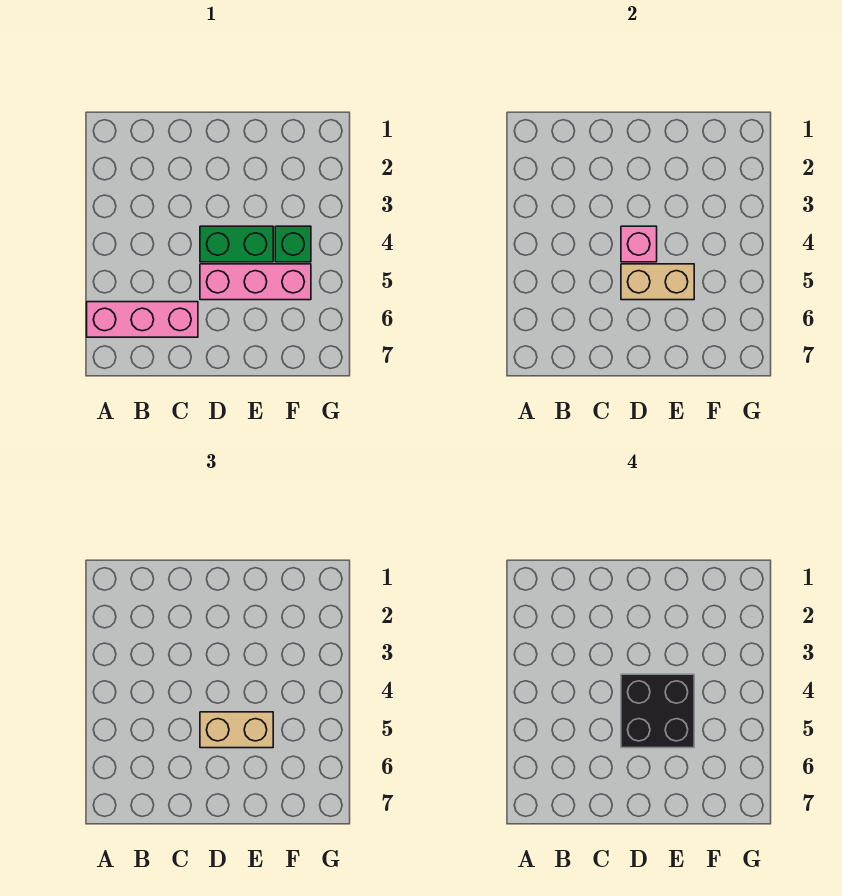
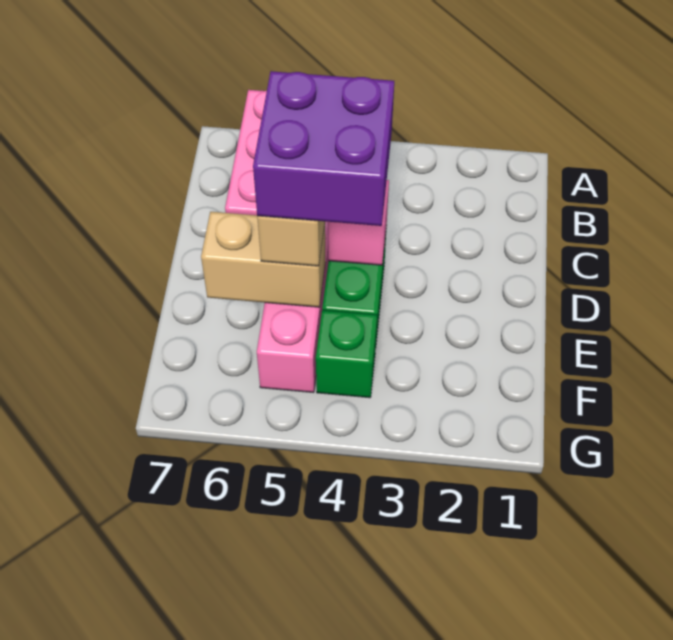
black brick D4:E5 level 4 -> purple brick D4:E5 level 4
tan brick D5:E5 level 2 -> tan brick E5:E6 level 2

